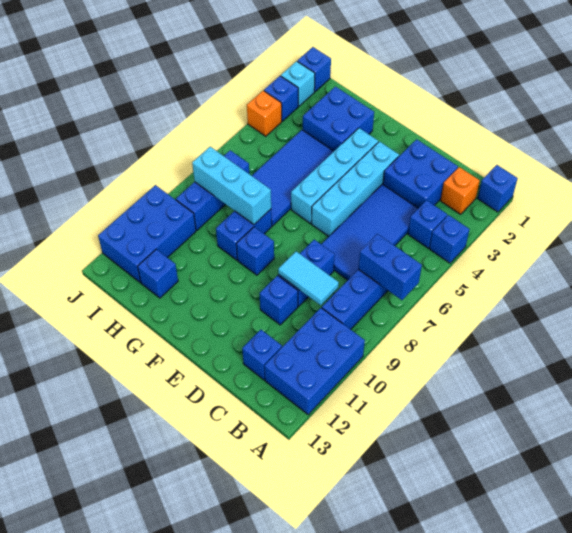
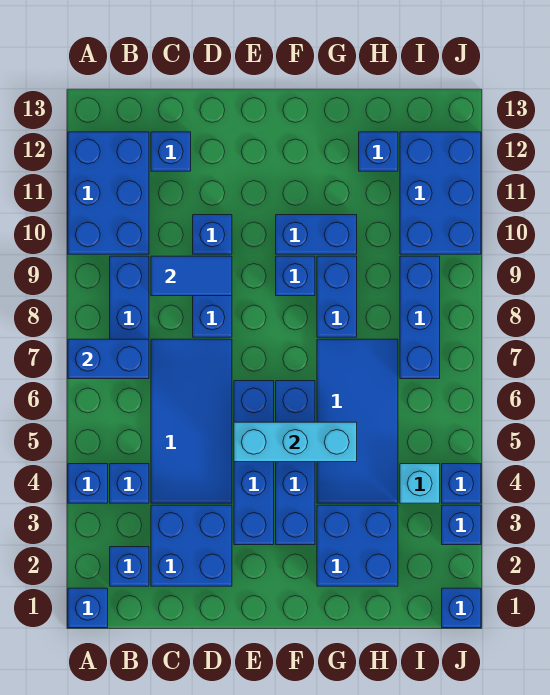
orange brick B2 level 1 -> blue brick B2 level 1
cyan tile C9:D9 level 2 -> blue tile C9:D9 level 2
cyan brick E3:E6 level 1 -> blue brick E3:E6 level 1
cyan brick F3:F6 level 1 -> blue brick F3:F6 level 1
none -> blue brick F10:G10 level 1
cyan brick G8:I8 level 2 -> cyan brick E5:G5 level 2
cyan brick J2 level 1 -> cyan brick I4 level 1
orange brick J4 level 1 -> blue brick J4 level 1

